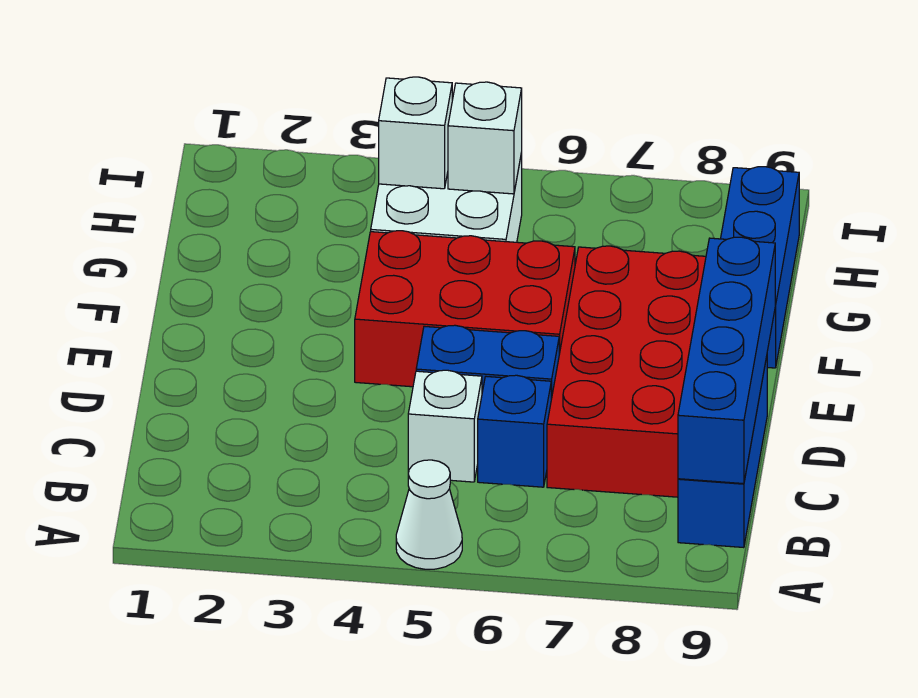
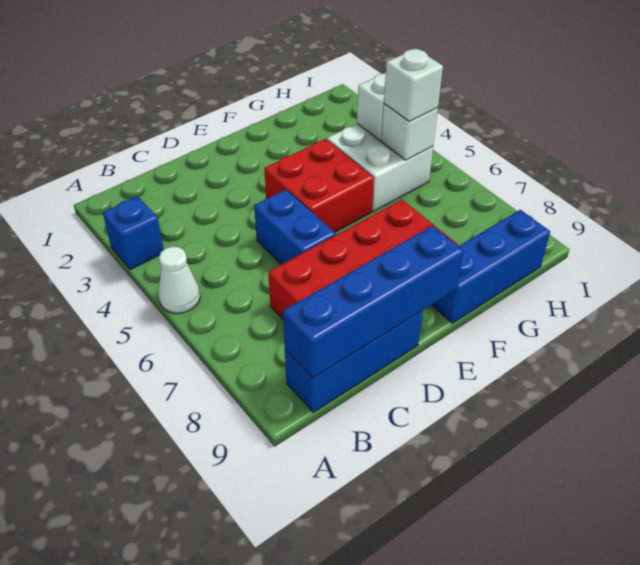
white brick C5 level 1 -> white brick H5 level 3
blue brick C6 level 1 -> blue brick A3 level 1
red brick E4:F6 level 1 -> red brick E4:F5 level 1

